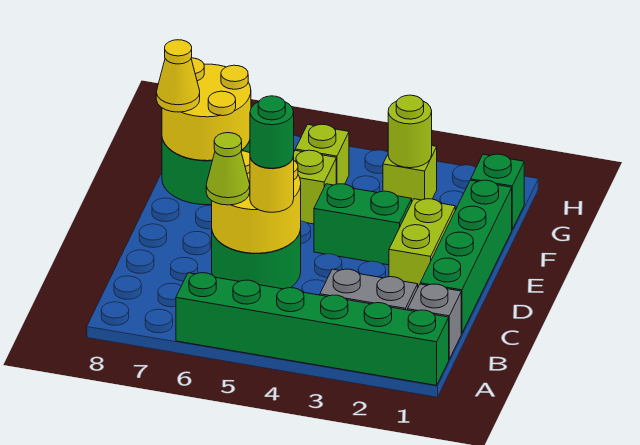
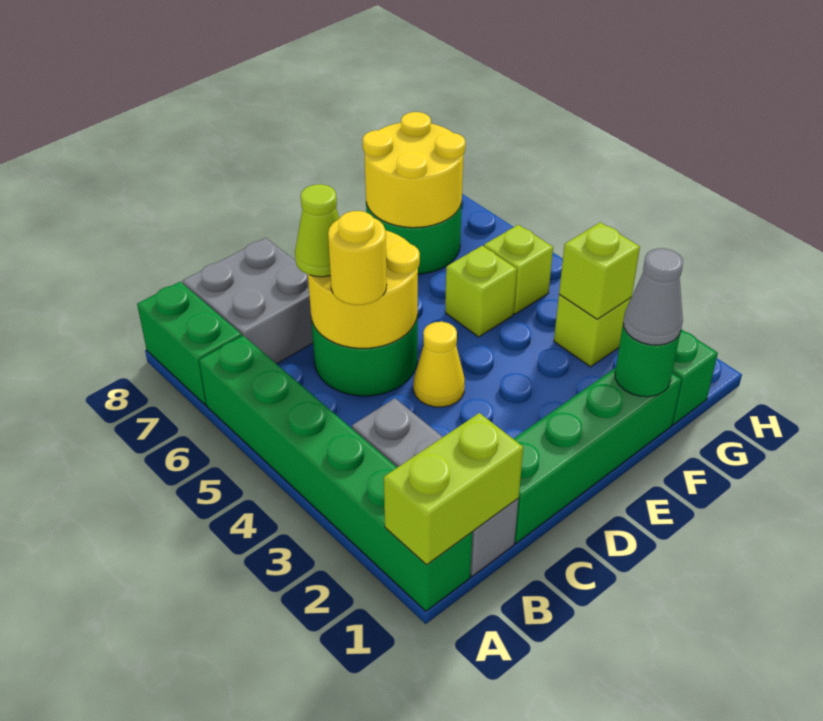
none -> grey brick B7:C8 level 1
green round brick C5 level 4 -> green round brick F1 level 2
lime brick D2:E2 level 1 -> lime brick A1:B1 level 2
green brick E3:E4 level 1 -> green brick A7:A8 level 1
none -> grey cone F1 level 3
yellow cone F8 level 3 -> yellow cone D4 level 1
lime round brick G3 level 2 -> lime brick G3 level 2

